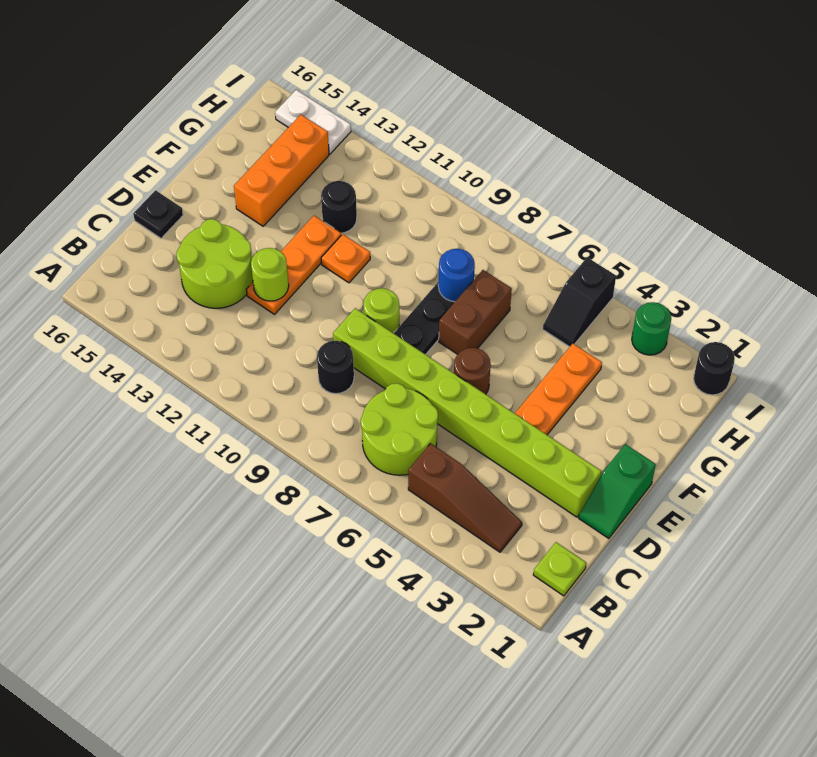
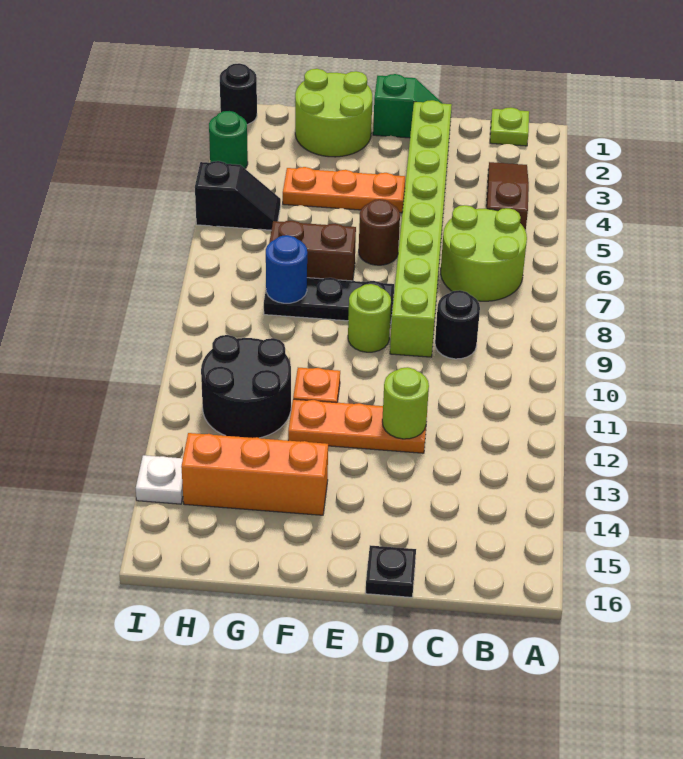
lime round brick C13:D14 level 1 -> lime round brick F1:G2 level 1
black round brick G12 level 1 -> black round brick G11:H12 level 1
white plate I14:I15 level 1 -> white plate I14 level 1

